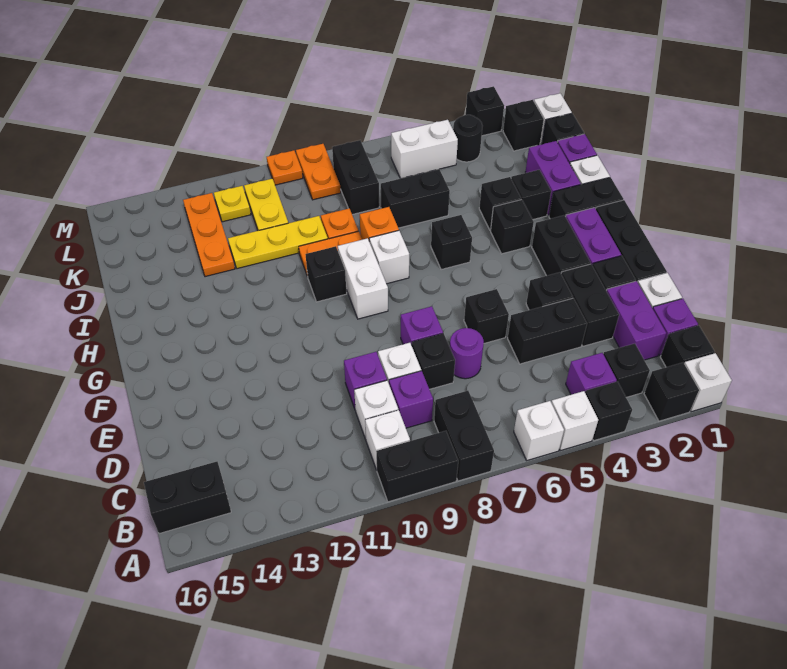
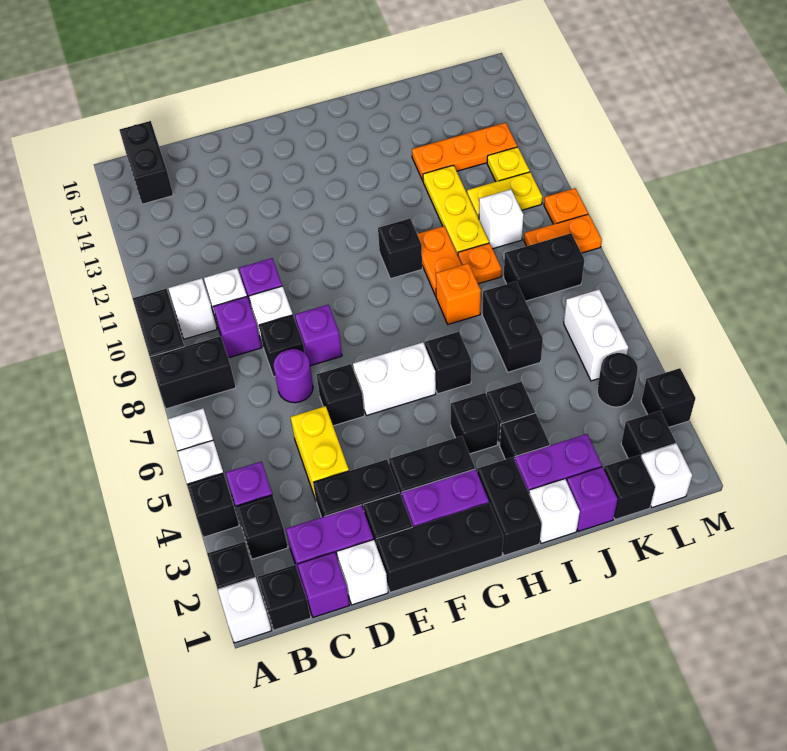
black brick D4:D5 level 1 -> yellow brick D4:D5 level 1
black brick E4 level 1 -> none
white brick G9:H9 level 1 -> white brick F6:G6 level 1
white brick H8 level 1 -> white brick K10 level 1

